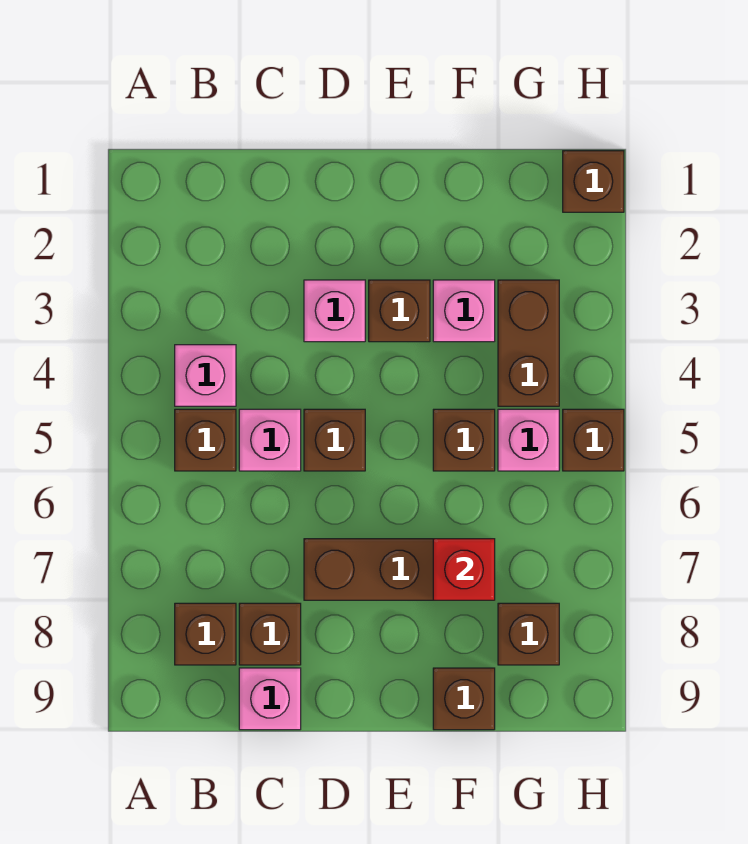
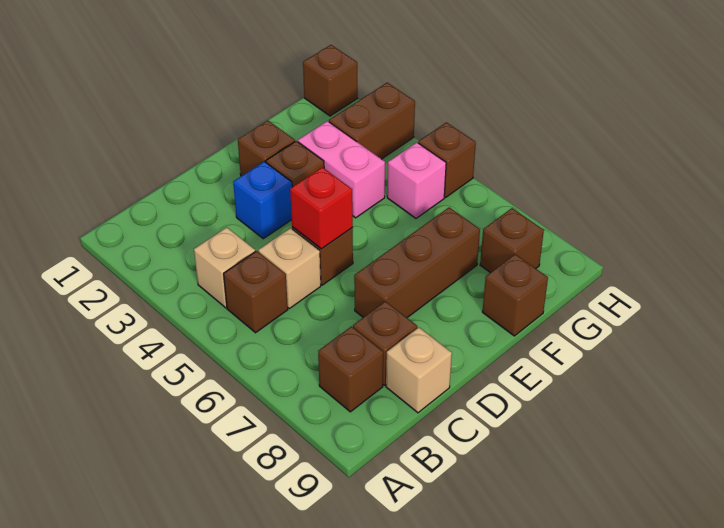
pink brick B4 level 1 -> tan brick B4 level 1
pink brick C5 level 1 -> tan brick C5 level 1
pink brick C9 level 1 -> tan brick C9 level 1
pink brick D3 level 1 -> blue brick D3 level 1
pink brick F3 level 1 -> pink brick F3:F4 level 1
brown brick F5 level 1 -> brown brick E2 level 1
red brick F7 level 2 -> red brick D5 level 2
brown brick G3:G4 level 1 -> brown brick G3:H3 level 1

